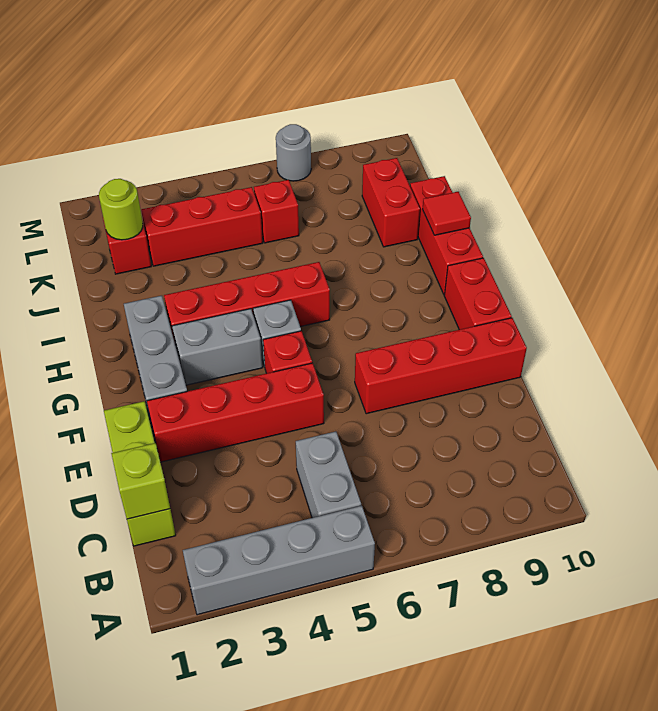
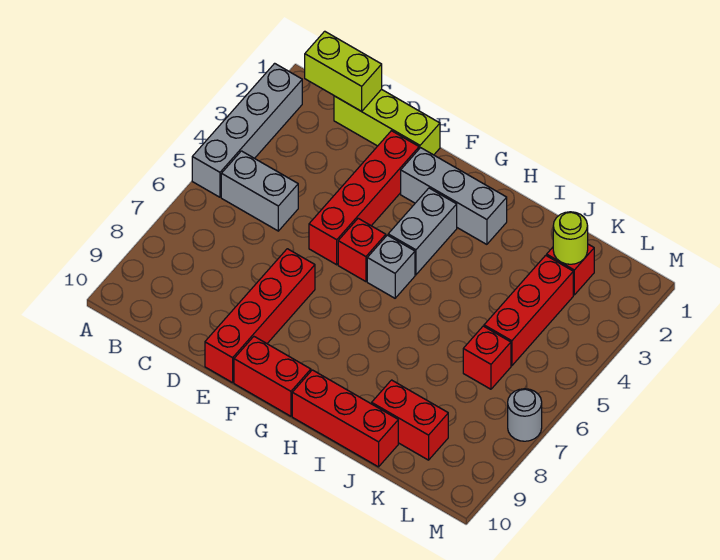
lime brick C1 level 2 -> lime brick B1:C1 level 2
red brick H3:H6 level 1 -> none
red tile I10 level 2 -> none

